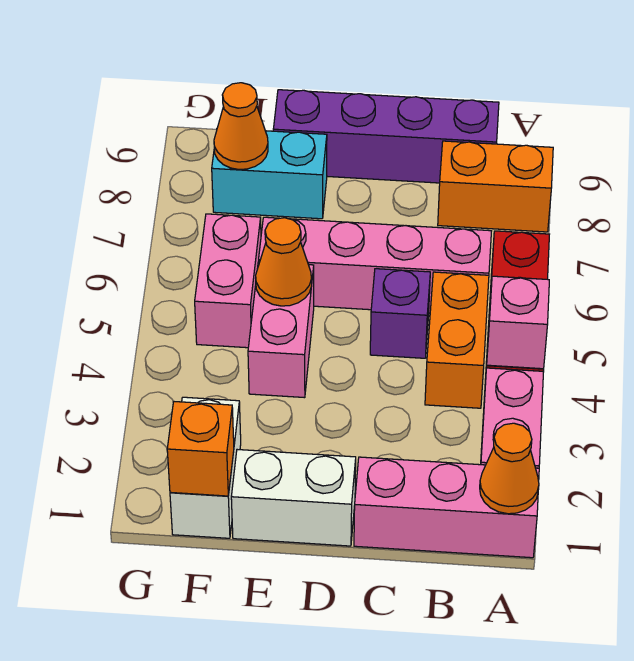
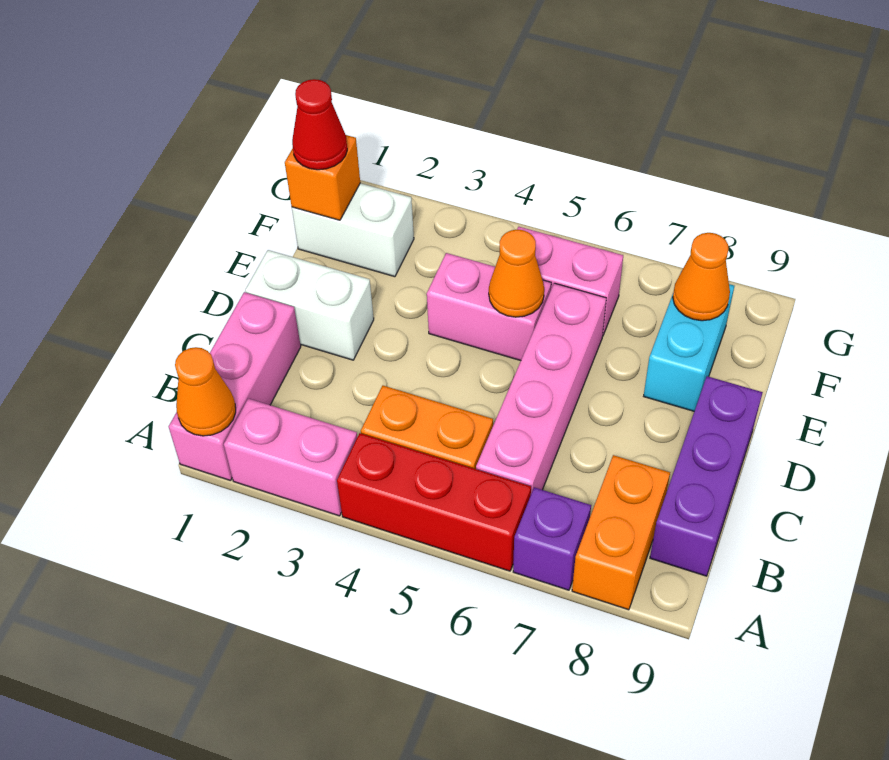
pink brick A4 level 2 -> none
purple brick B9:E9 level 1 -> purple brick B9:D9 level 1
purple brick C5 level 1 -> purple brick A7 level 1
white brick D1:E1 level 1 -> white brick D1:D2 level 1
none -> red cone F1 level 3

